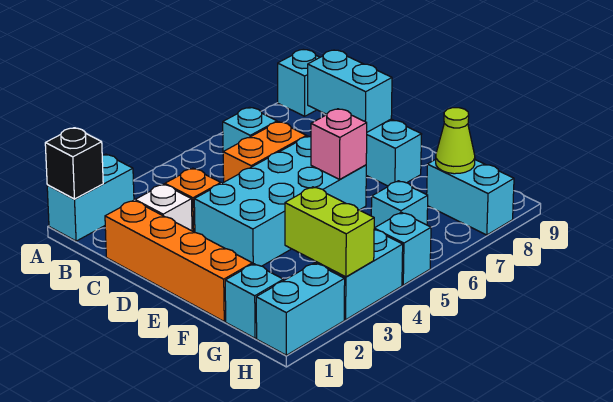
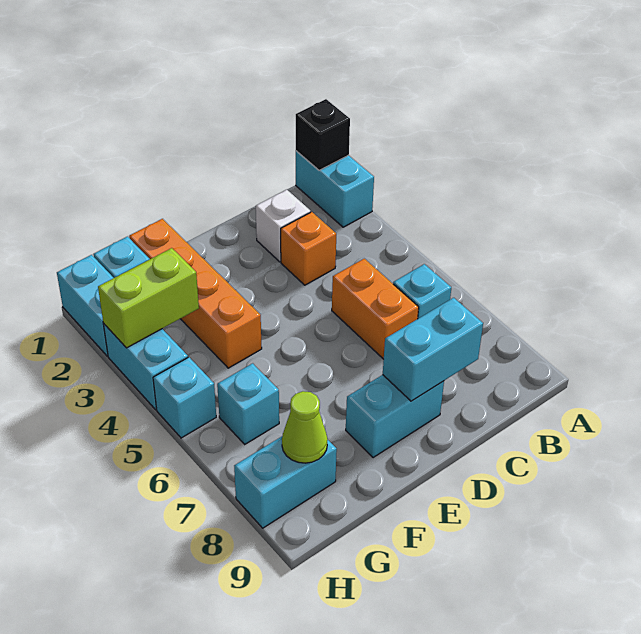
cyan brick A9 level 1 -> none
orange brick C1:F1 level 1 -> orange brick F1:F4 level 1
cyan brick D3:E6 level 1 -> none
pink brick E6 level 2 -> none

